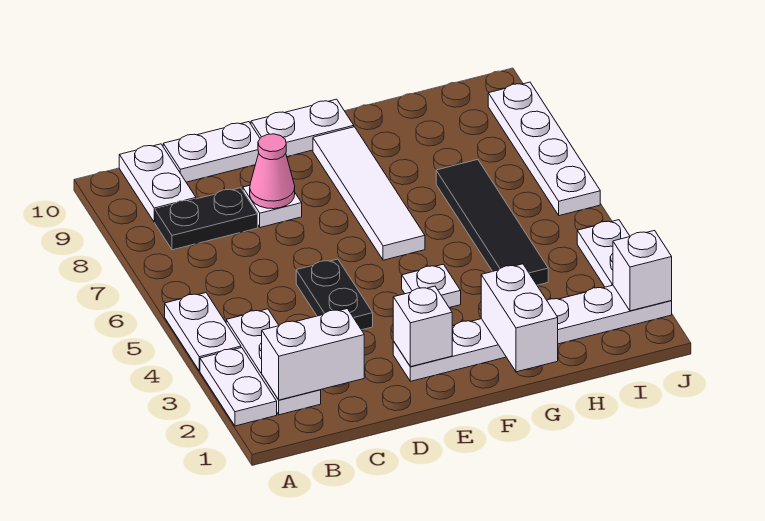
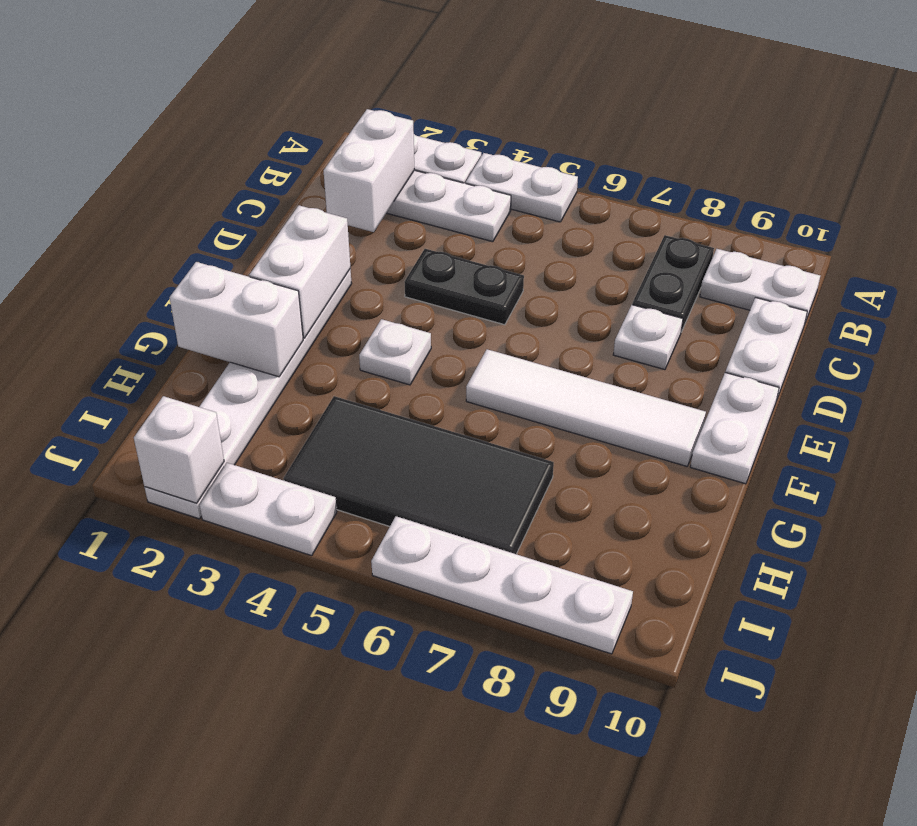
pink cone D8 level 2 -> none
white brick E2 level 2 -> white brick E2:F2 level 2
black tile H4:H7 level 1 -> black tile H4:I7 level 1

